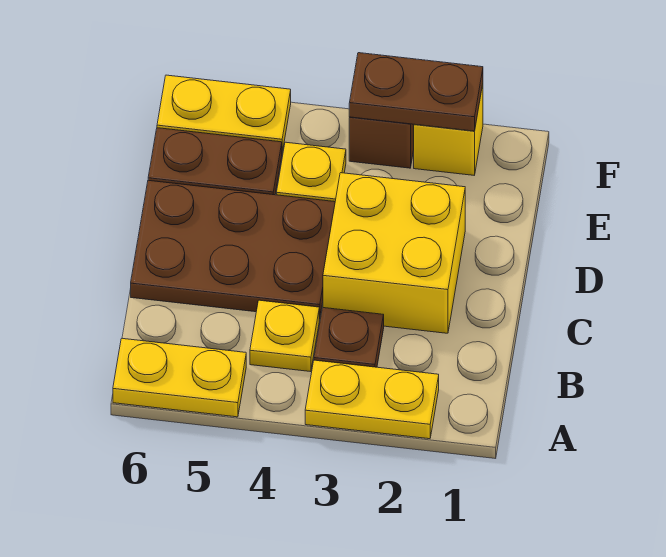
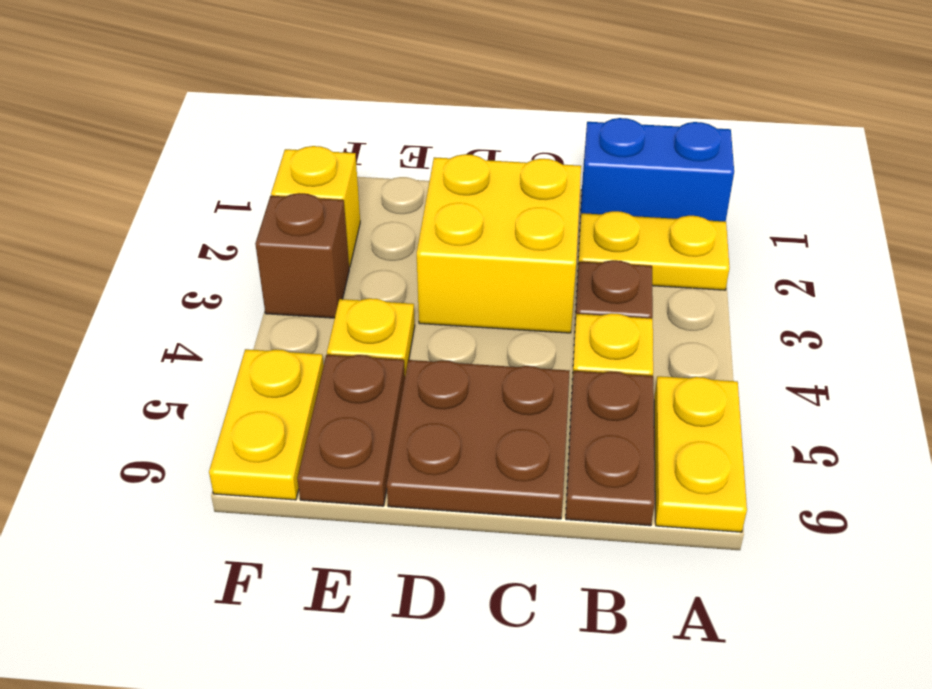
none -> blue brick A1:B1 level 1
yellow plate A2:A3 level 1 -> yellow plate A2:B2 level 1
brown plate C4:D6 level 1 -> brown plate C5:D6 level 1
brown plate F2:F3 level 2 -> brown plate B5:B6 level 1

